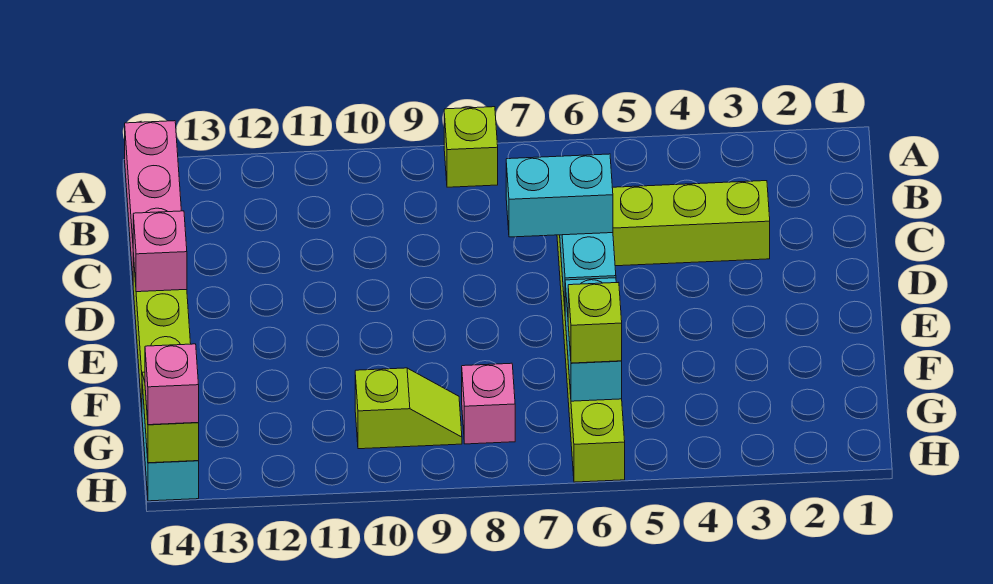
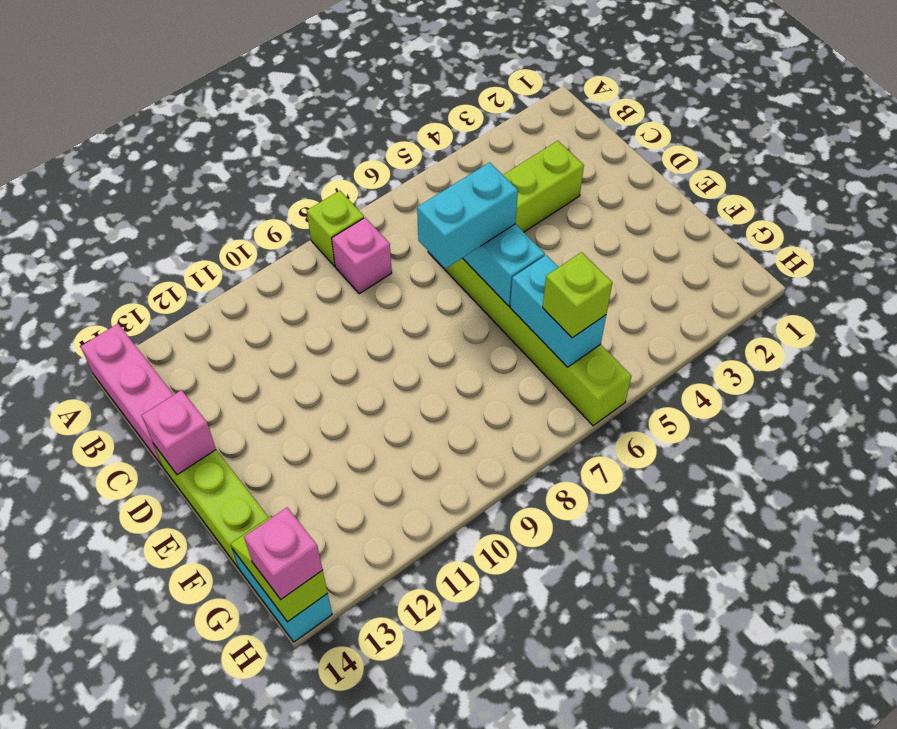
pink brick G8 level 1 -> pink brick B8 level 1
lime slope G9:G10 level 1 top 10 -> none

